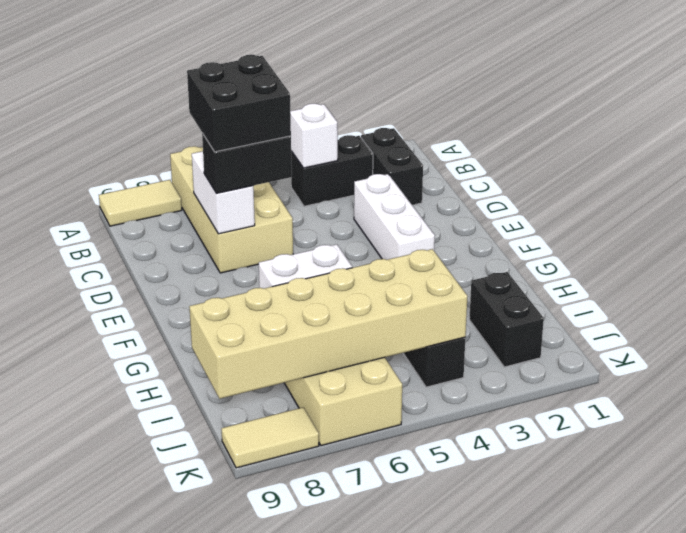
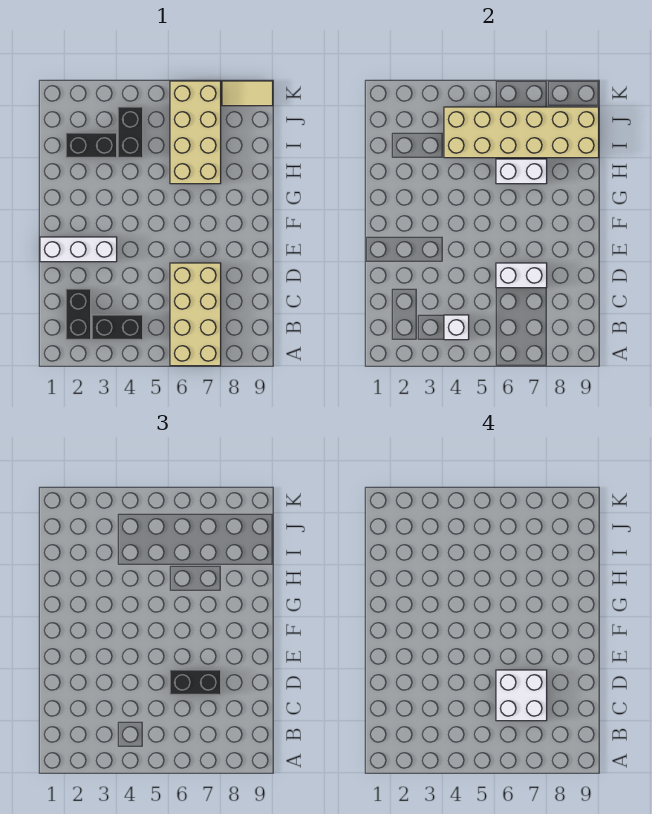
tan tile A8:A9 level 1 -> none
black brick C6:D7 level 4 -> white brick C6:D7 level 4
white brick C7:D7 level 2 -> white brick D6:D7 level 2
white brick D3:F3 level 1 -> white brick E1:E3 level 1
black brick I2:J2 level 1 -> black brick I2:I3 level 1

